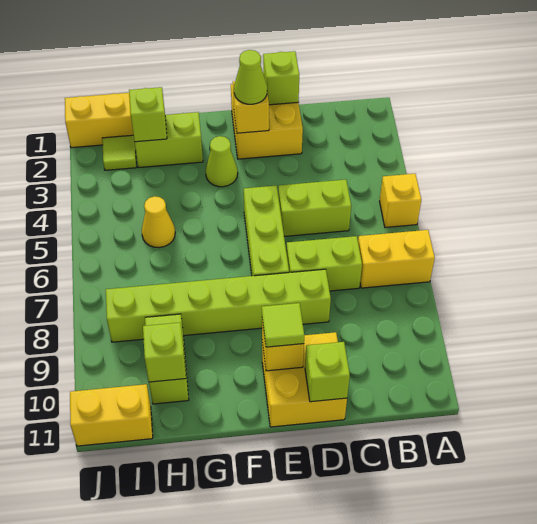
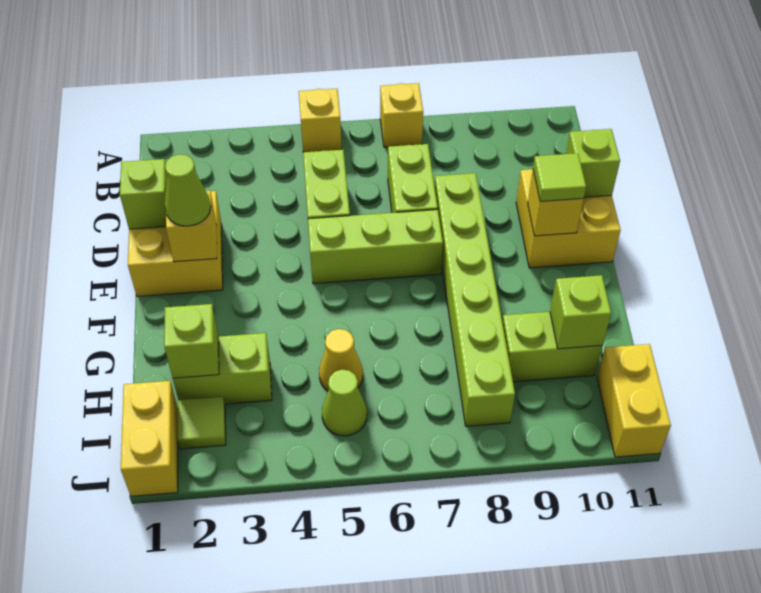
yellow brick A7:B7 level 1 -> yellow brick A7 level 1
lime cone F3 level 1 -> lime cone I5 level 1
lime brick G2:H2 level 1 -> lime brick H2:H3 level 1

